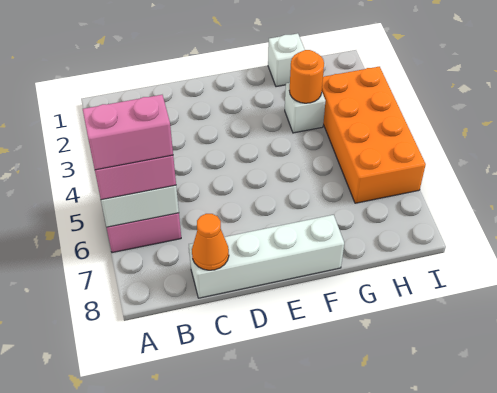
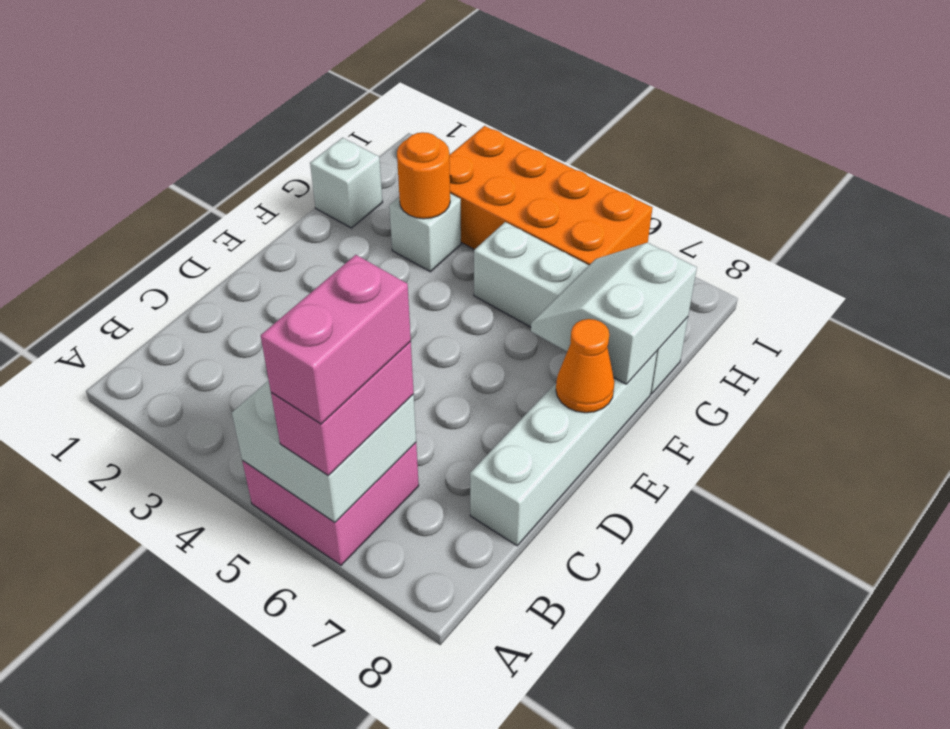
orange cone C8 level 2 -> orange cone E8 level 2
none -> white slope F7:G8 level 2 top 8
none -> white brick G5:G8 level 1

